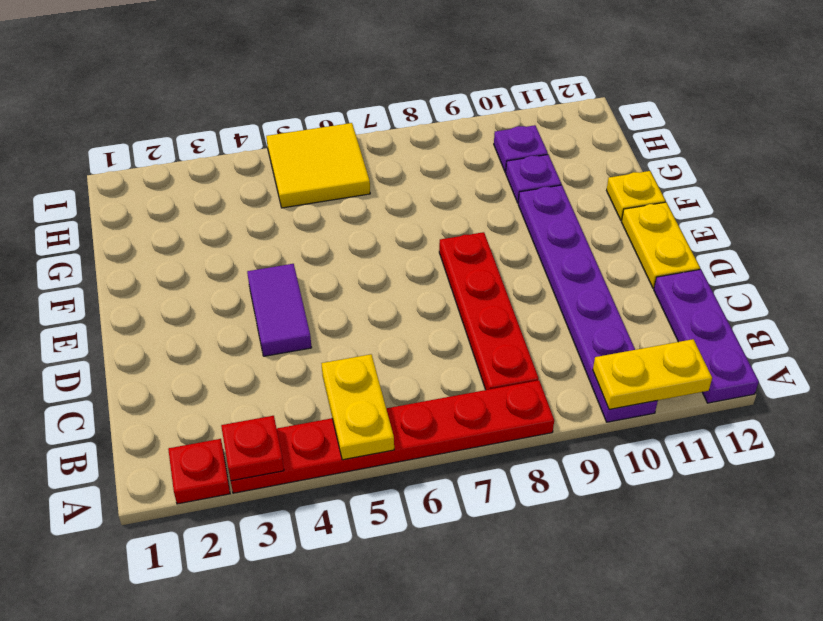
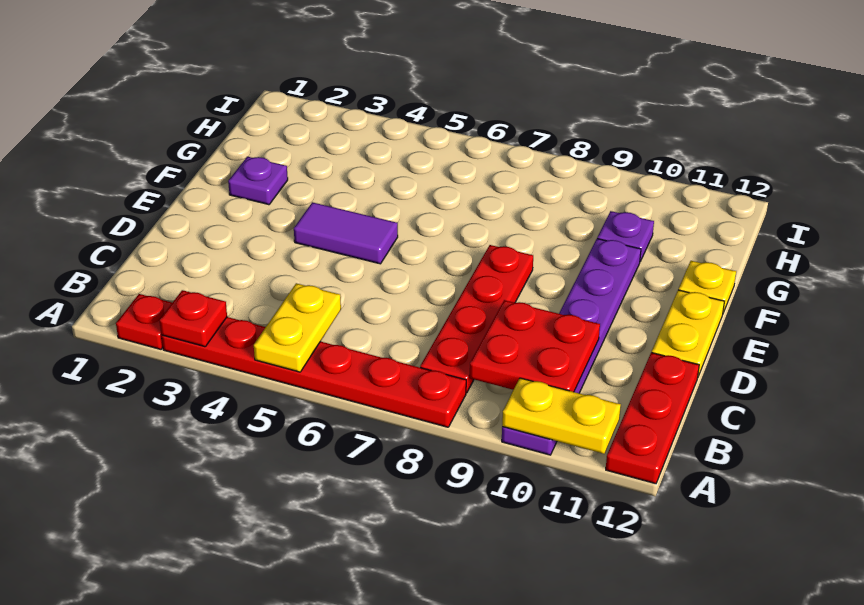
purple plate A12:C12 level 1 -> red plate A12:C12 level 1
none -> red plate B9:C10 level 2
purple tile D4:E4 level 1 -> purple tile E4:E5 level 1
yellow tile H5:I6 level 1 -> none
purple plate H10 level 1 -> purple plate F2 level 1

